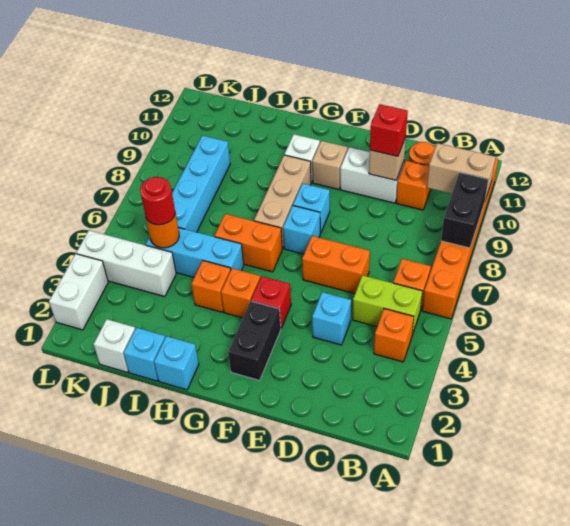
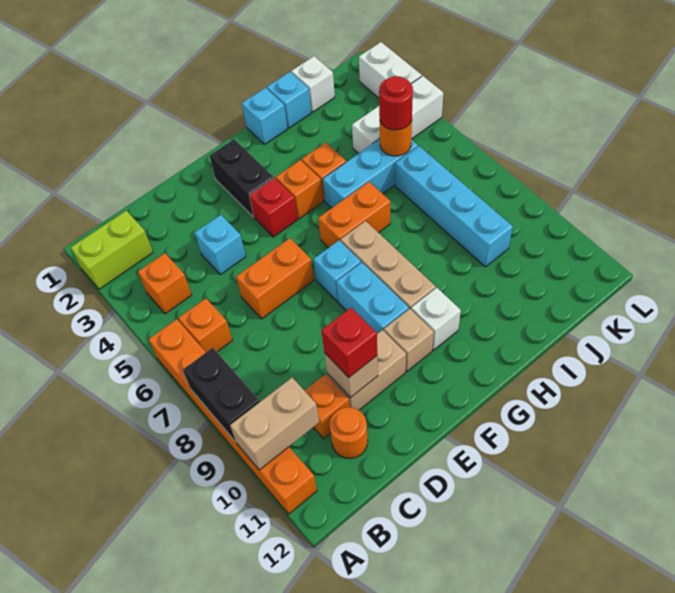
lime brick B5:C5 level 1 -> lime brick A2:B2 level 1
white brick D10:E10 level 1 -> tan brick D10:E10 level 1
cyan brick F8 level 1 -> cyan brick F8:F9 level 1

